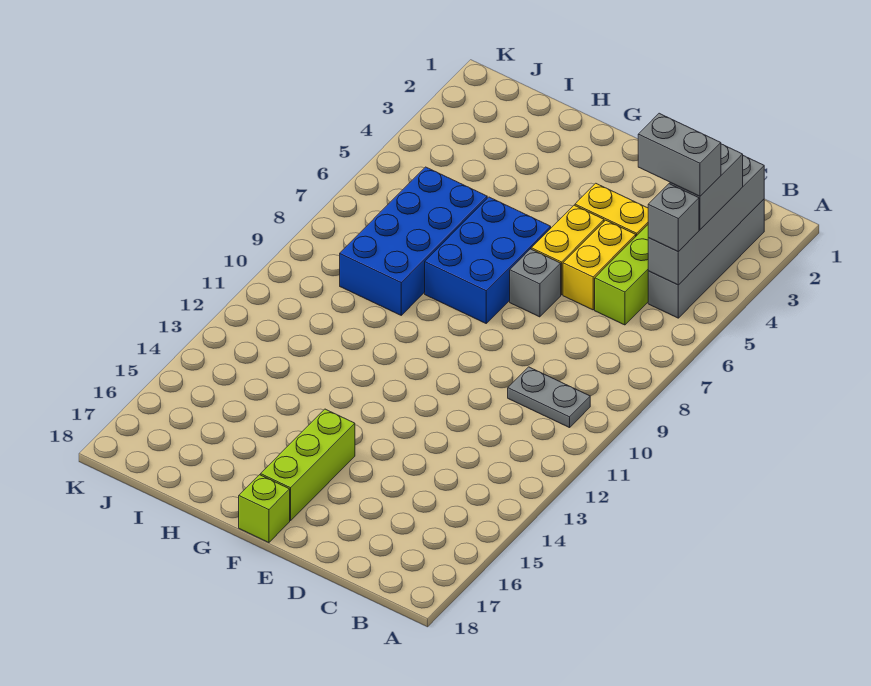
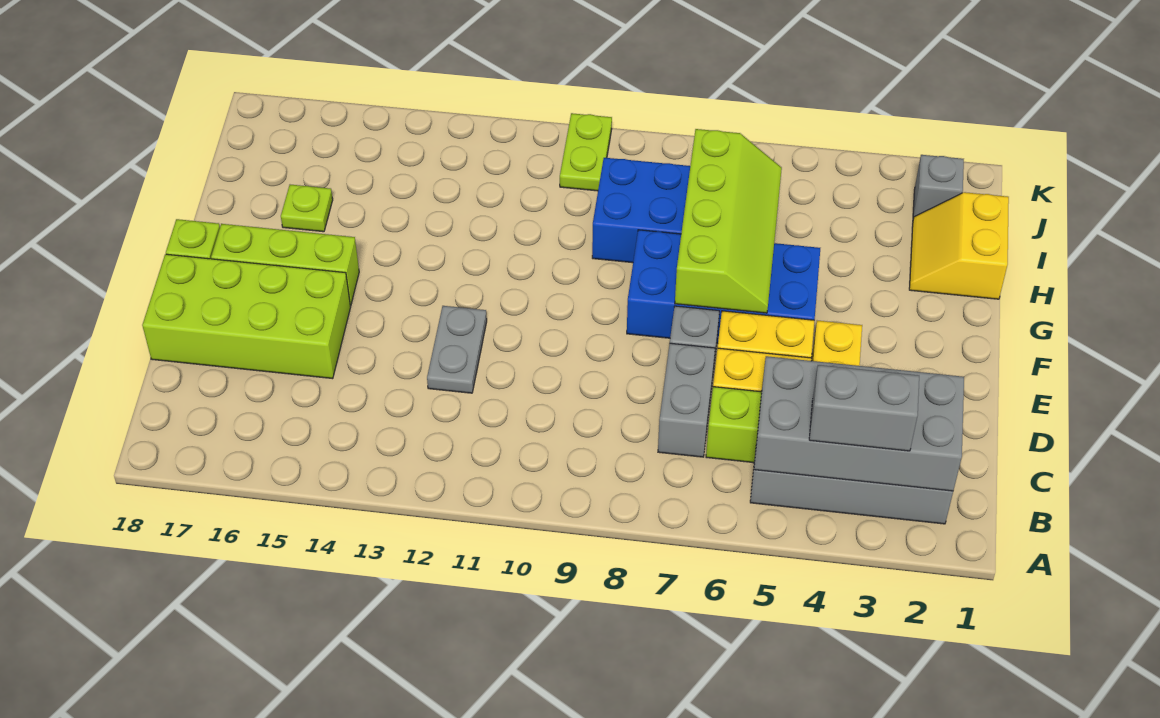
grey brick B2:B5 level 2 -> grey brick B2:C5 level 2
grey brick B4:C4 level 4 -> grey brick C7:D7 level 1
grey brick B5 level 3 -> grey brick J2 level 1
grey plate B10:C10 level 1 -> grey plate D12:E12 level 1
none -> lime brick D15:E18 level 1
blue brick F6:G8 level 1 -> blue brick F5:G8 level 1
none -> lime slope F6:I7 level 2 top 7
none -> yellow slope H1:I2 level 1 top 1
none -> lime plate H16 level 1
none -> lime plate J10:K10 level 1

